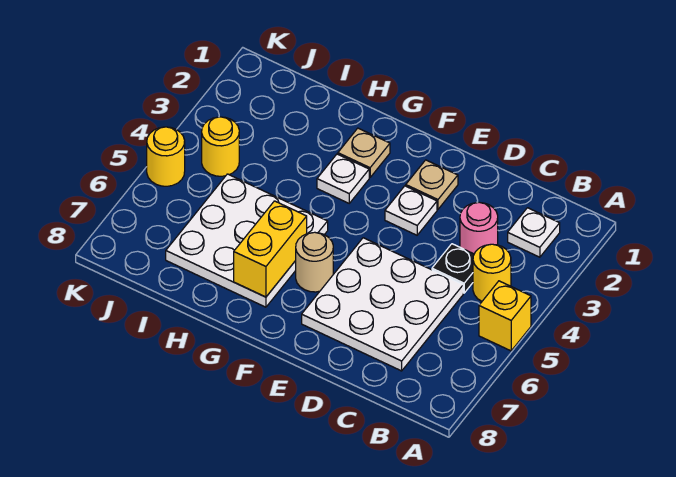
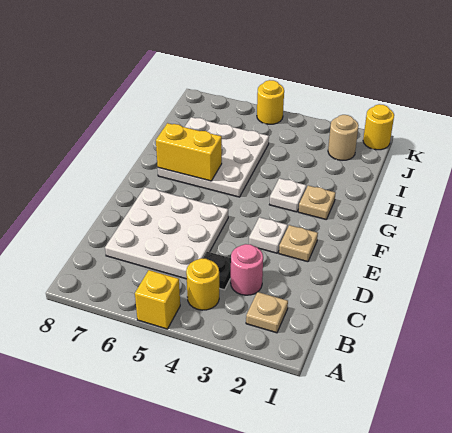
white plate B2 level 1 -> tan plate B2 level 1
tan round brick F6 level 1 -> tan round brick J2 level 1
yellow round brick J4 level 1 -> yellow round brick K1 level 1

